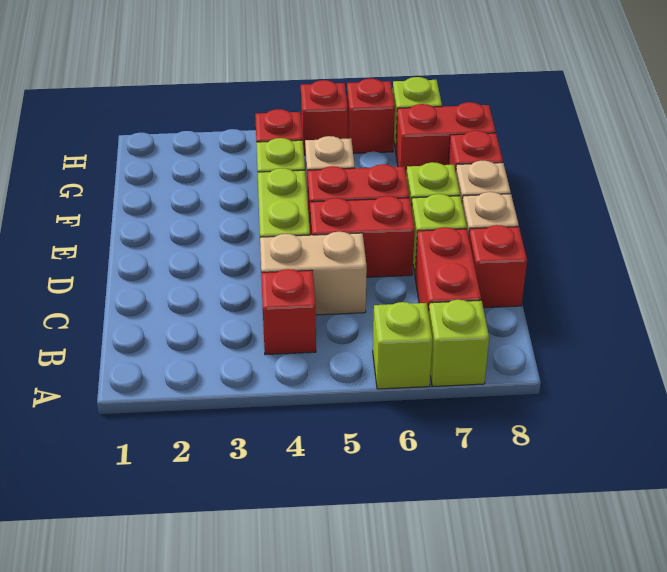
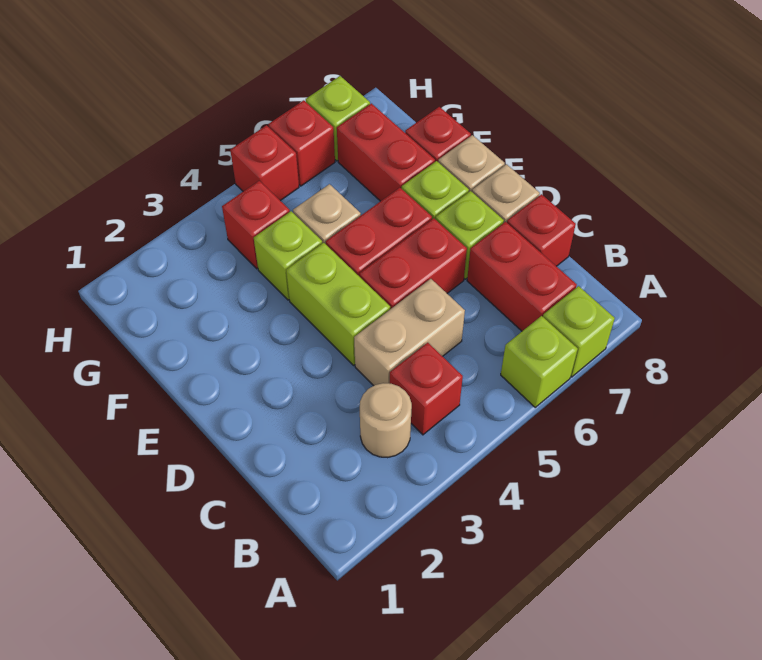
none -> tan round brick B3 level 1
red brick G7:G8 level 1 -> red brick F7:G7 level 1

